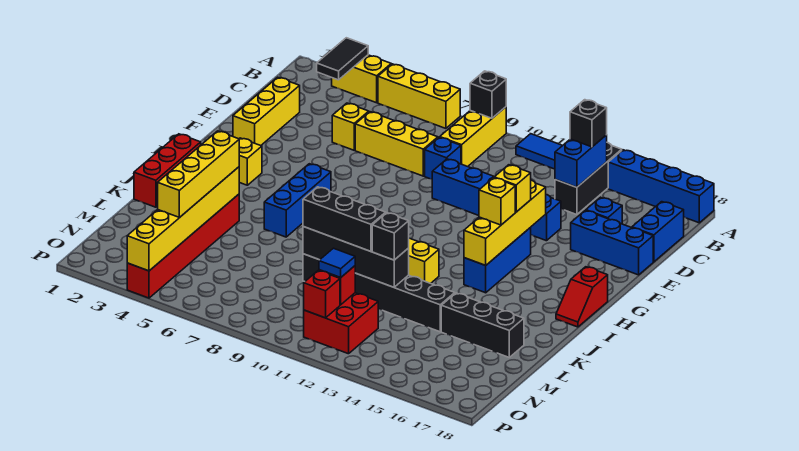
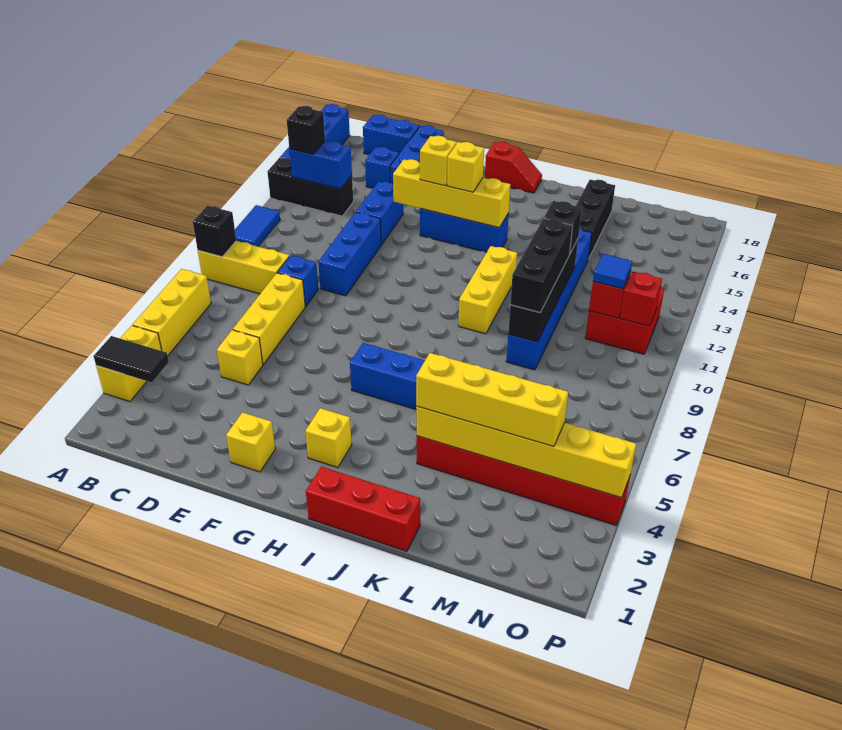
yellow brick D2:F2 level 1 -> yellow brick F2 level 1
black brick L9:L14 level 1 -> blue brick L9:L14 level 1

